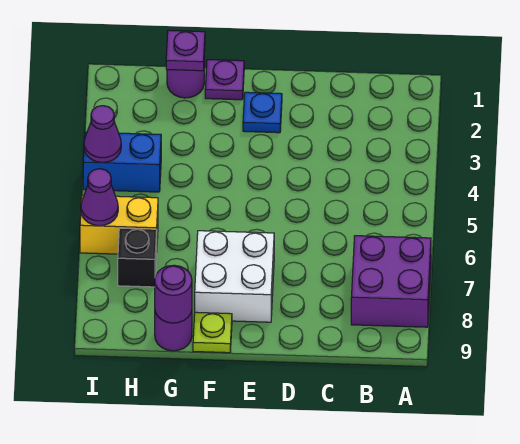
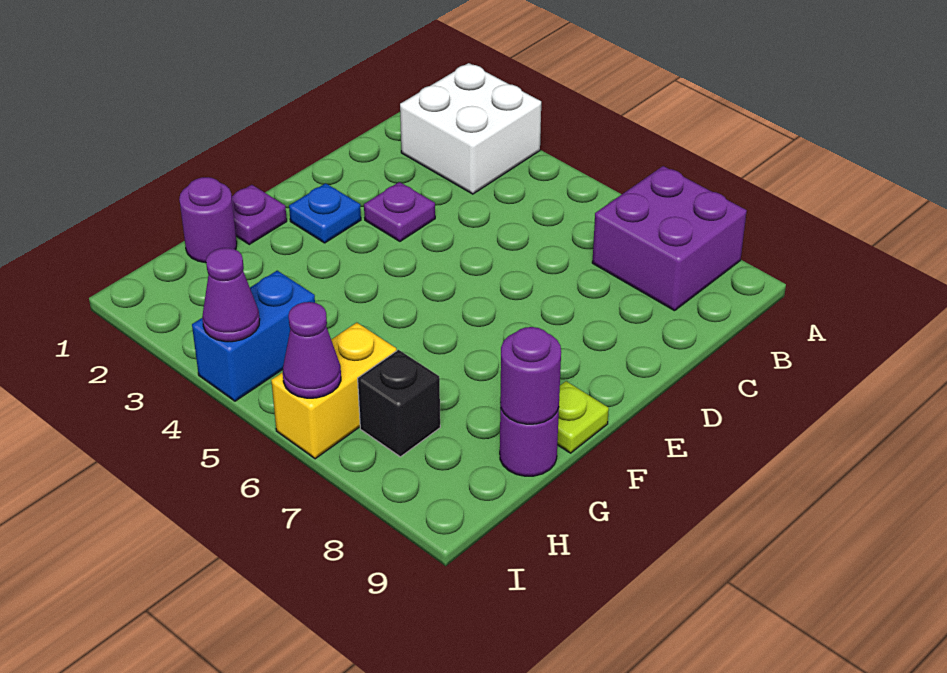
white brick E7:F8 level 1 -> white brick A2:B3 level 1
purple plate G1 level 2 -> purple plate D3 level 1

